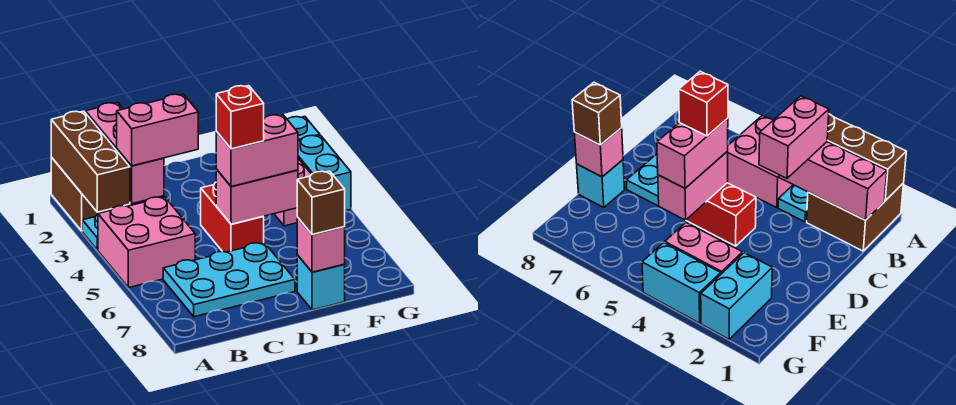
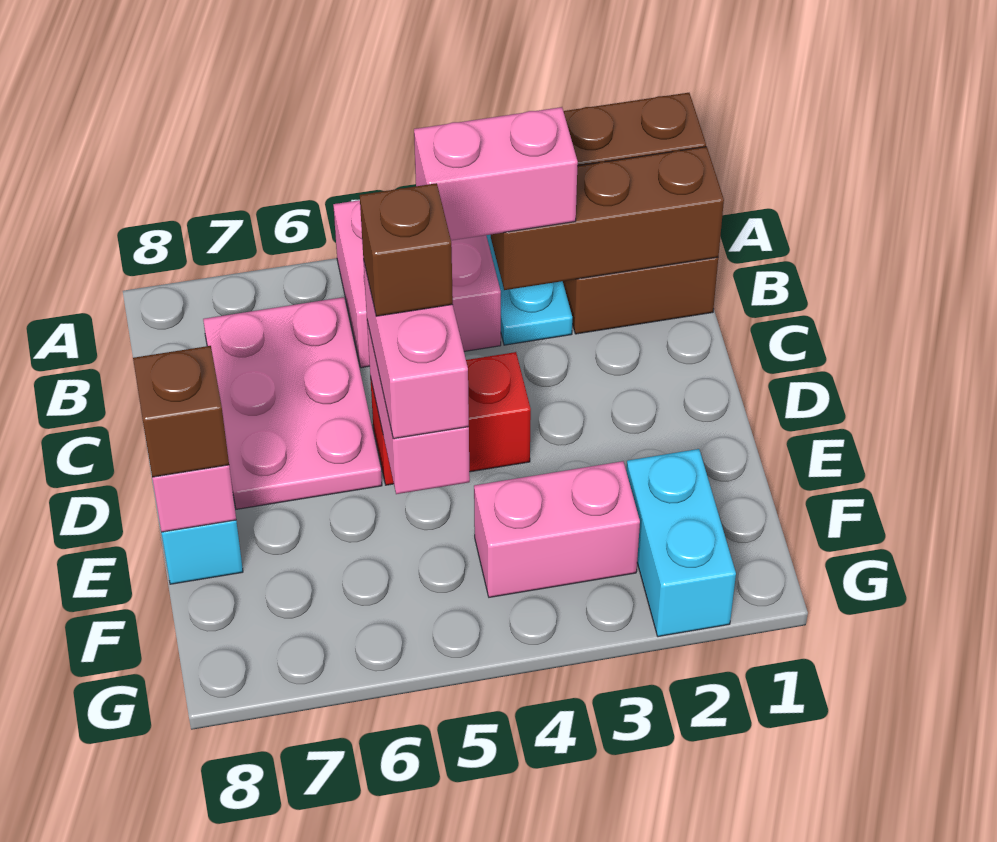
pink brick B1:B3 level 2 -> brown brick B1:B3 level 2
pink brick B3:C3 level 3 -> pink brick B3:B4 level 3
cyan plate B6:D7 level 1 -> pink plate B6:D7 level 1
red brick D5 level 4 -> brown brick D5 level 4
cyan brick G3:G4 level 1 -> none

